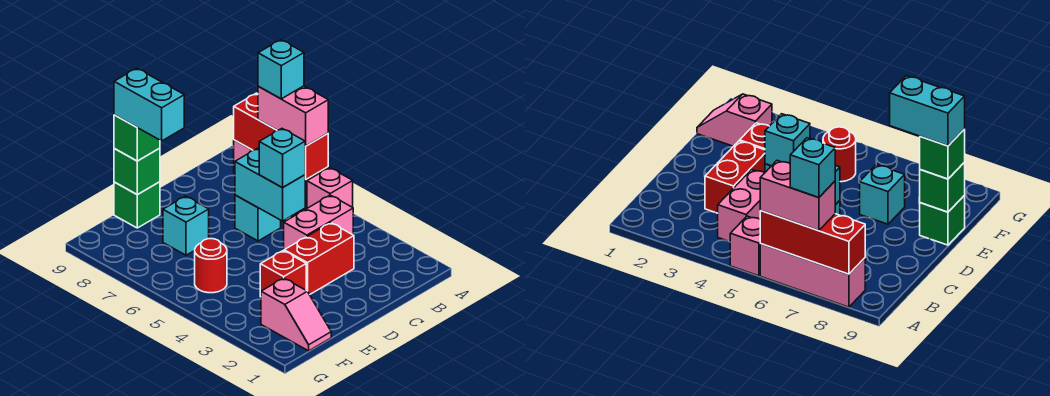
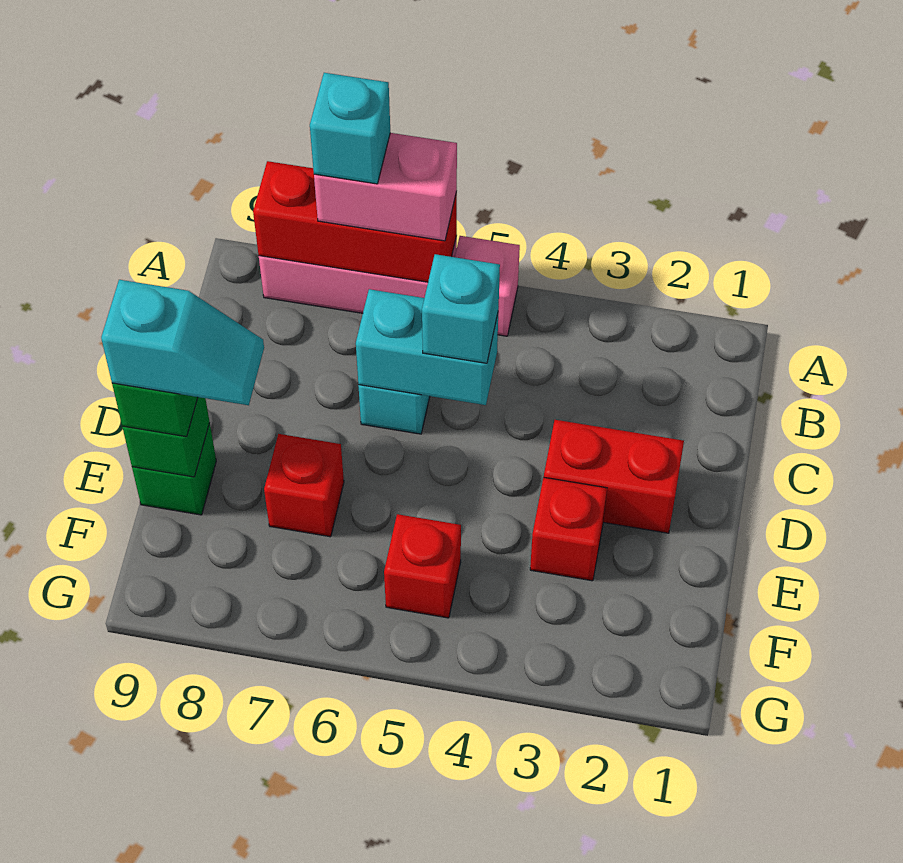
pink brick B4:C4 level 1 -> none
red brick C3:D3 level 1 -> red brick D2:D3 level 1
cyan brick E7 level 1 -> red brick E7 level 1
cyan brick E8:E9 level 4 -> cyan slope E8:E9 level 4 top 9
pink slope F1:F2 level 1 top 2 -> none
red round brick F5 level 1 -> red brick F5 level 1

